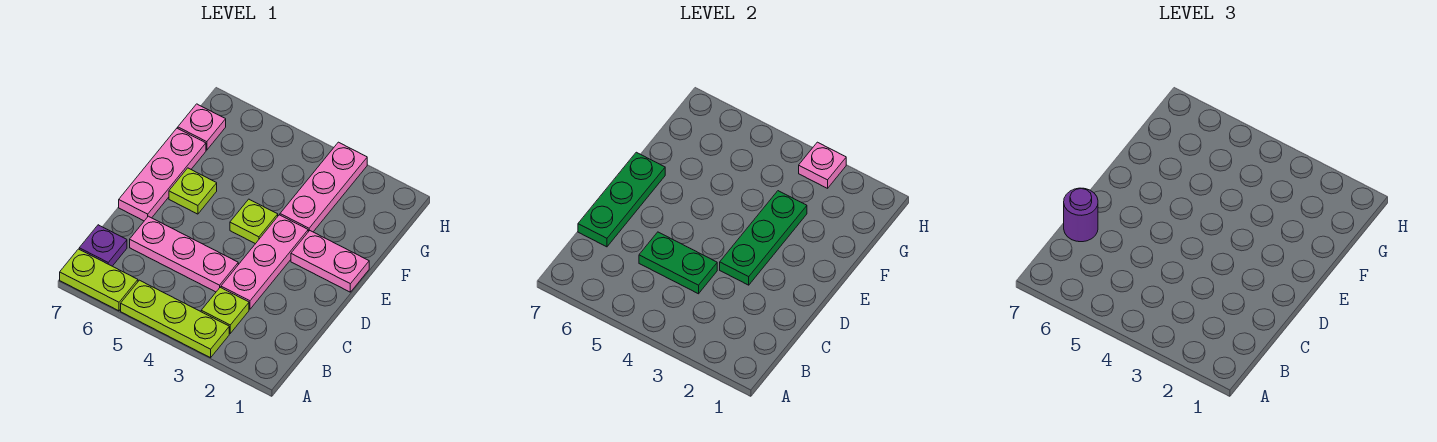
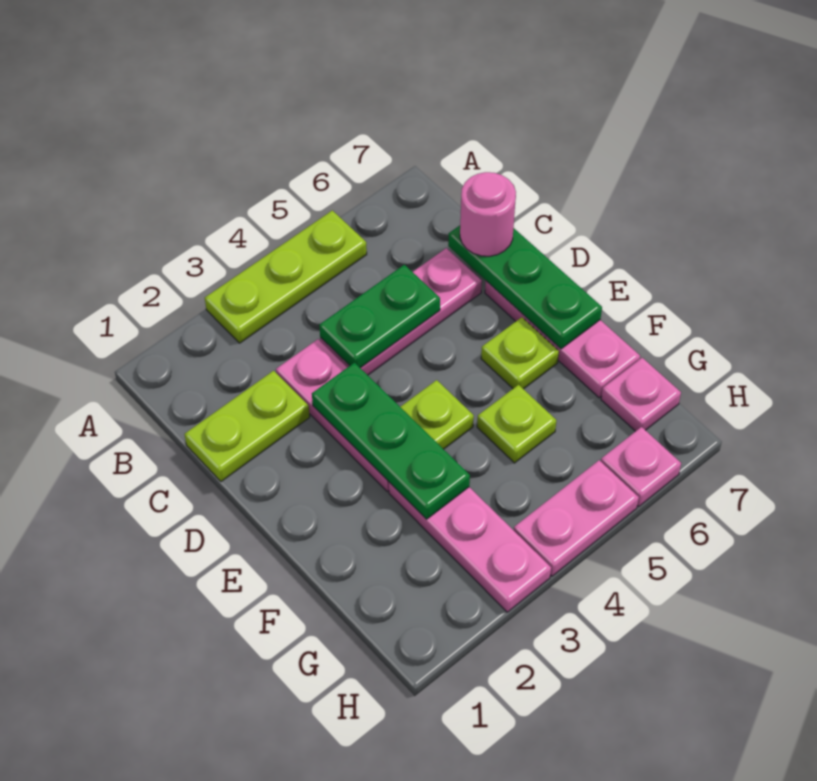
lime plate A6:A7 level 1 -> lime plate C1:C2 level 1
lime plate B3 level 1 -> lime plate F5 level 1
purple plate B7 level 1 -> none
purple round brick C7 level 3 -> pink round brick C7 level 3
pink plate E1:E2 level 1 -> pink plate H4:H5 level 1
pink plate H3 level 2 -> pink plate H6 level 1

